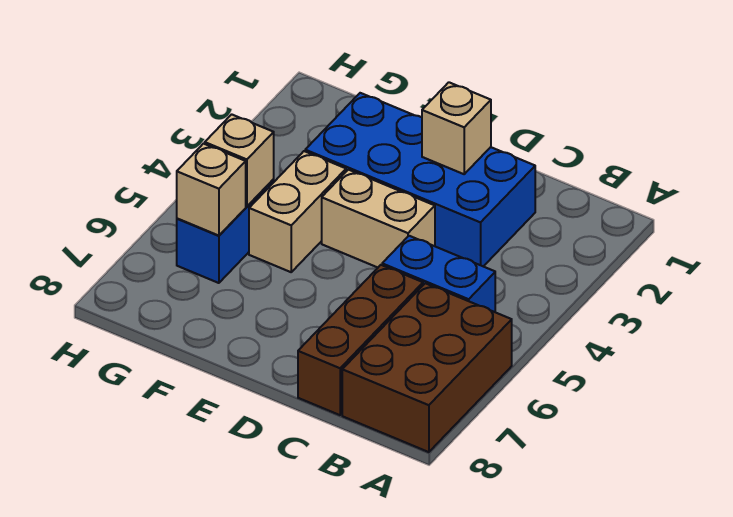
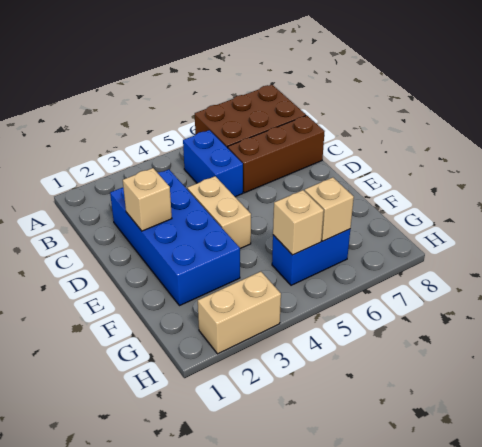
tan brick F4:F5 level 1 -> tan brick H2:H3 level 1

